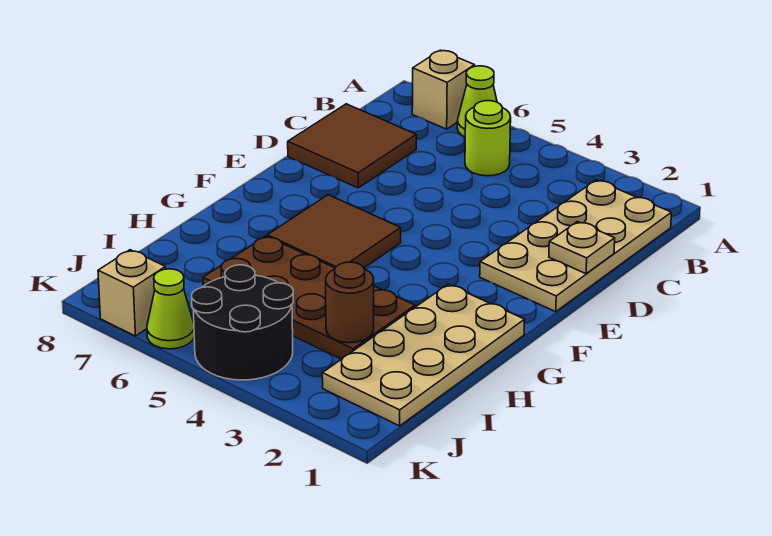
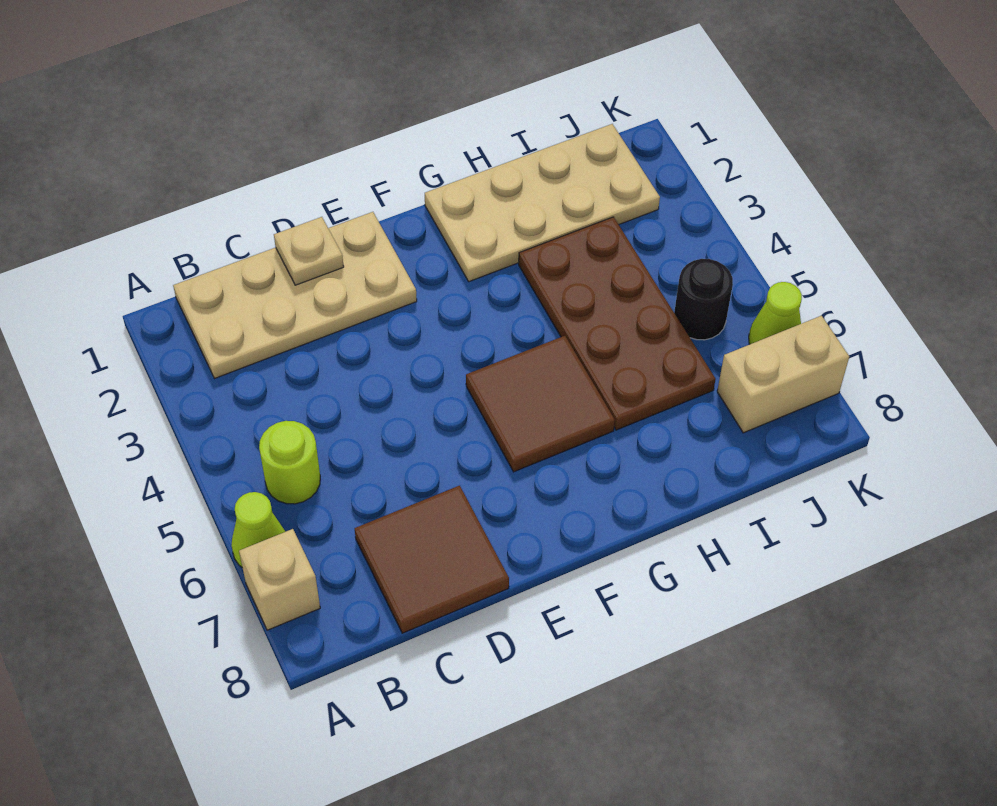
brown round brick I3 level 2 -> none
black round brick J4:K5 level 1 -> black round brick J5 level 1
tan brick K7 level 1 -> tan brick J7:K7 level 1

